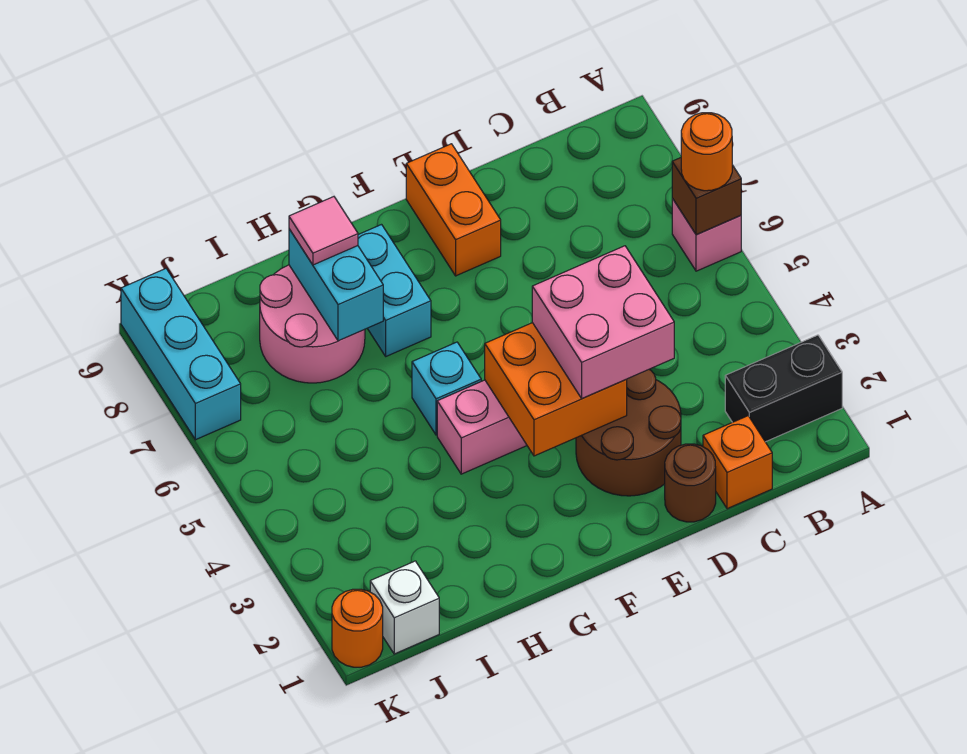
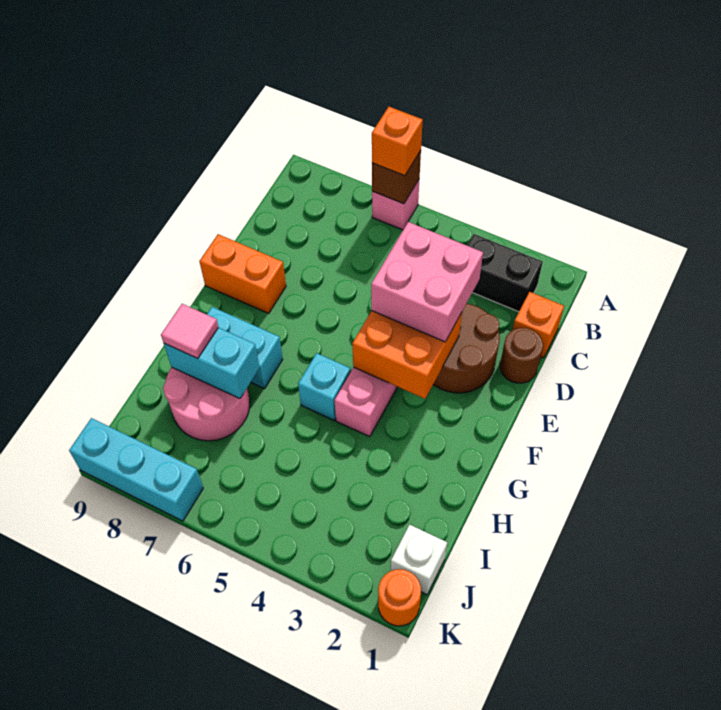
black brick A2:B2 level 1 -> black brick B2:B3 level 1
orange round brick A6 level 3 -> orange brick A6 level 3

